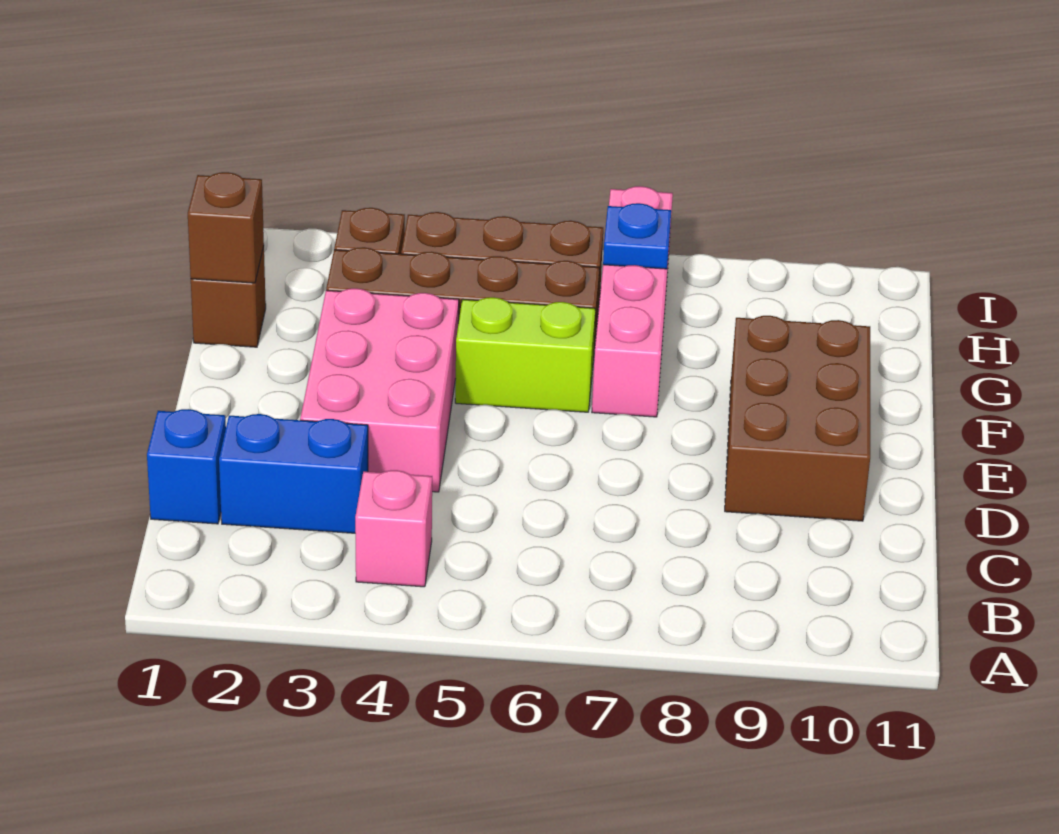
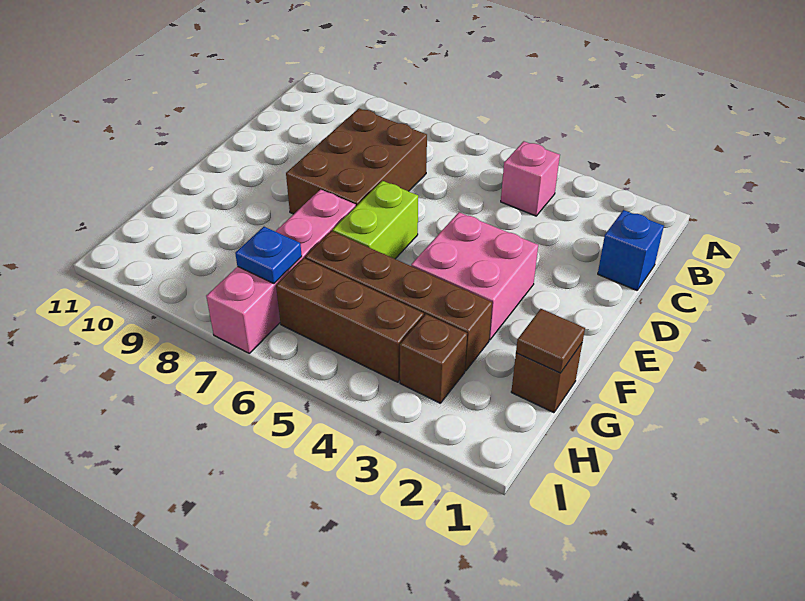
blue brick C2:C3 level 1 -> none
pink brick D3:F4 level 1 -> pink brick E3:F4 level 1
brown brick D9:F10 level 1 -> brown brick C7:E8 level 1
lime brick F5:F6 level 1 -> lime brick E6:F6 level 1
brown brick G1 level 2 -> brown tile G1 level 2

